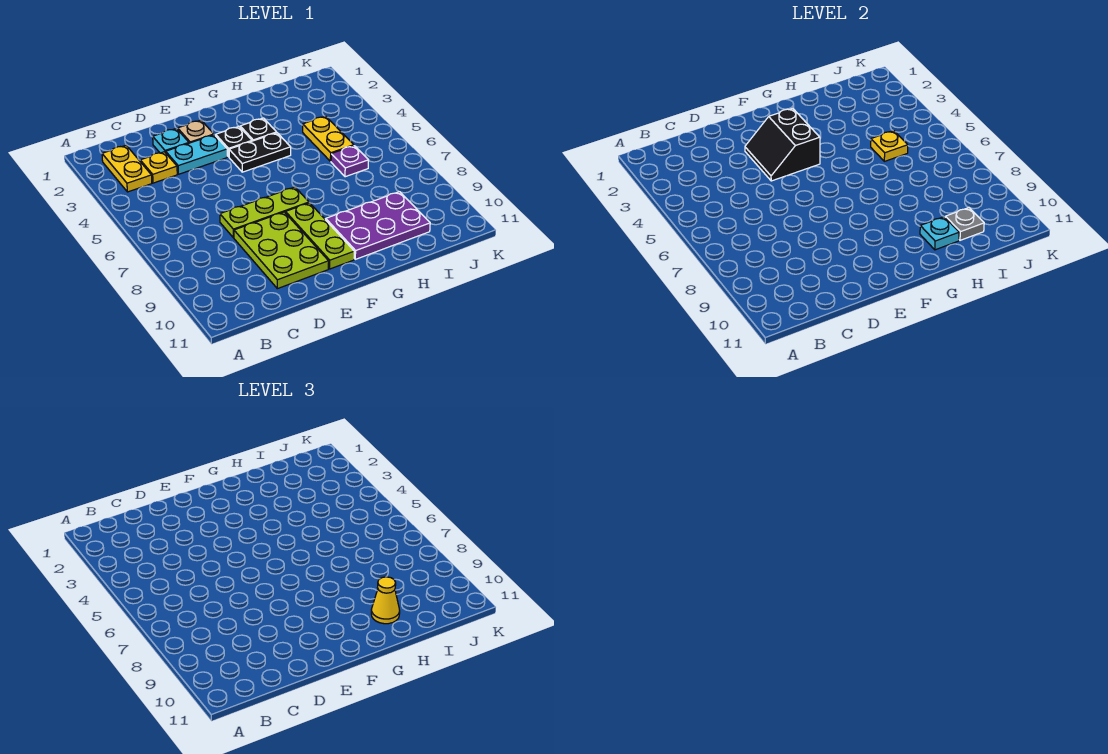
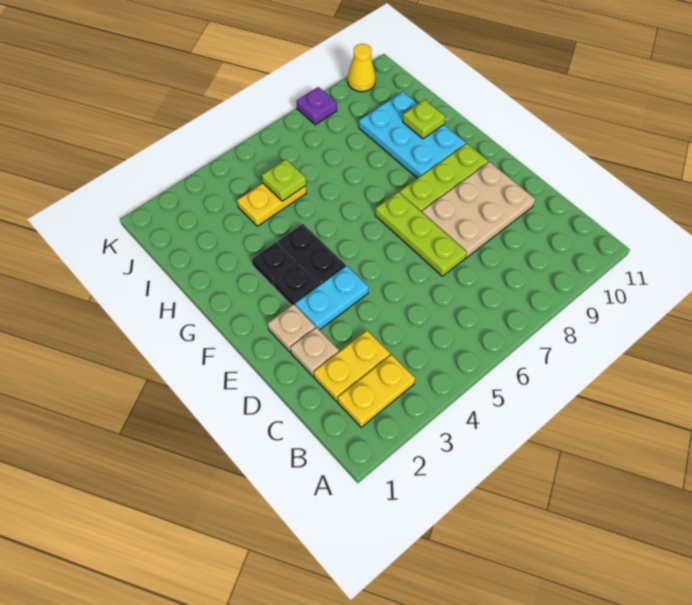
yellow plate C3 level 1 -> yellow plate C2:C3 level 1
cyan plate D2 level 1 -> tan plate D2 level 1
cyan plate D3:E3 level 1 -> cyan plate E3:E4 level 1
lime plate D8:E10 level 1 -> tan plate D8:E10 level 1
black slope E3:F4 level 2 top F -> none
purple plate G9:I10 level 1 -> cyan plate G9:I10 level 1
cyan plate H10 level 2 -> lime plate H10 level 2
yellow cone H10 level 3 -> yellow cone K10 level 1
yellow plate I5 level 2 -> lime plate I5 level 2
purple plate I6 level 1 -> purple plate K8 level 1
grey plate I10 level 2 -> none

